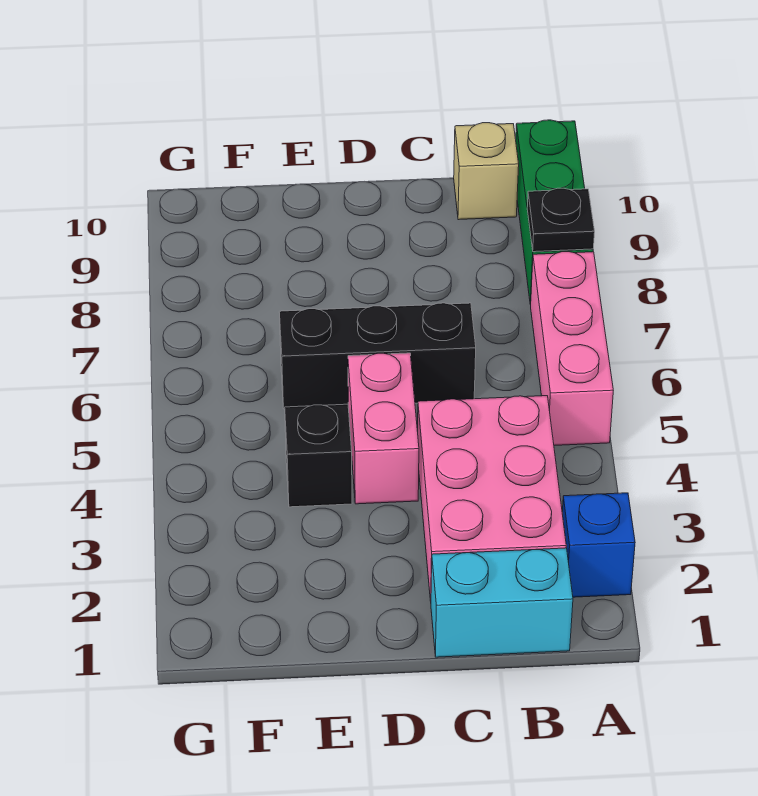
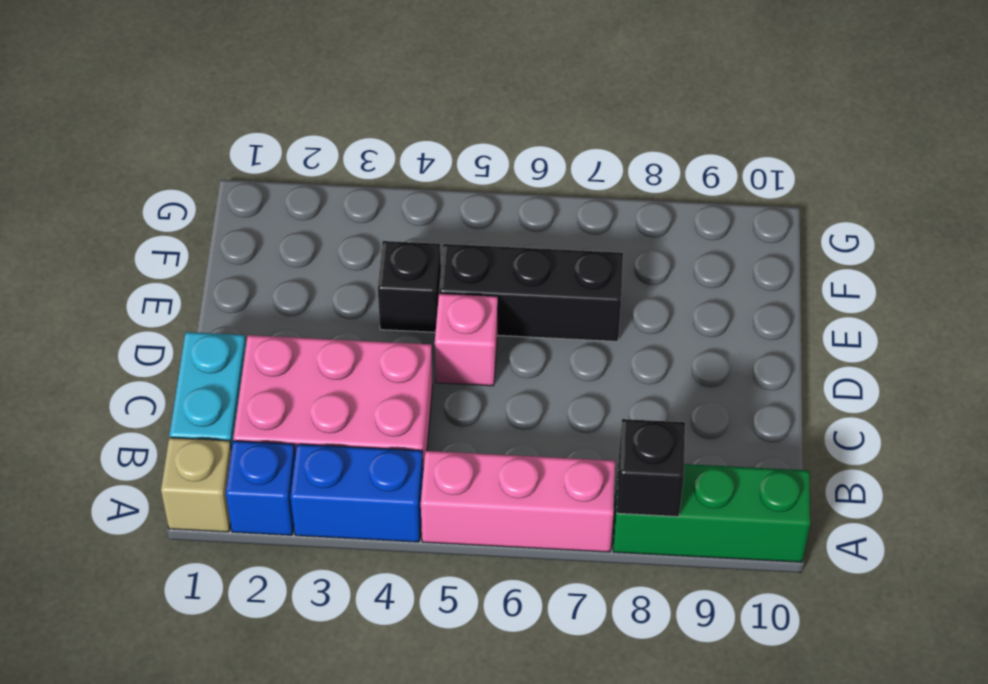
none -> blue brick A3:A4 level 1
black plate A8 level 2 -> black brick A8 level 2
tan brick B10 level 1 -> tan brick A1 level 1
black brick C6:E6 level 1 -> black brick E5:E7 level 1
pink brick D4:D5 level 1 -> pink brick D5 level 1

